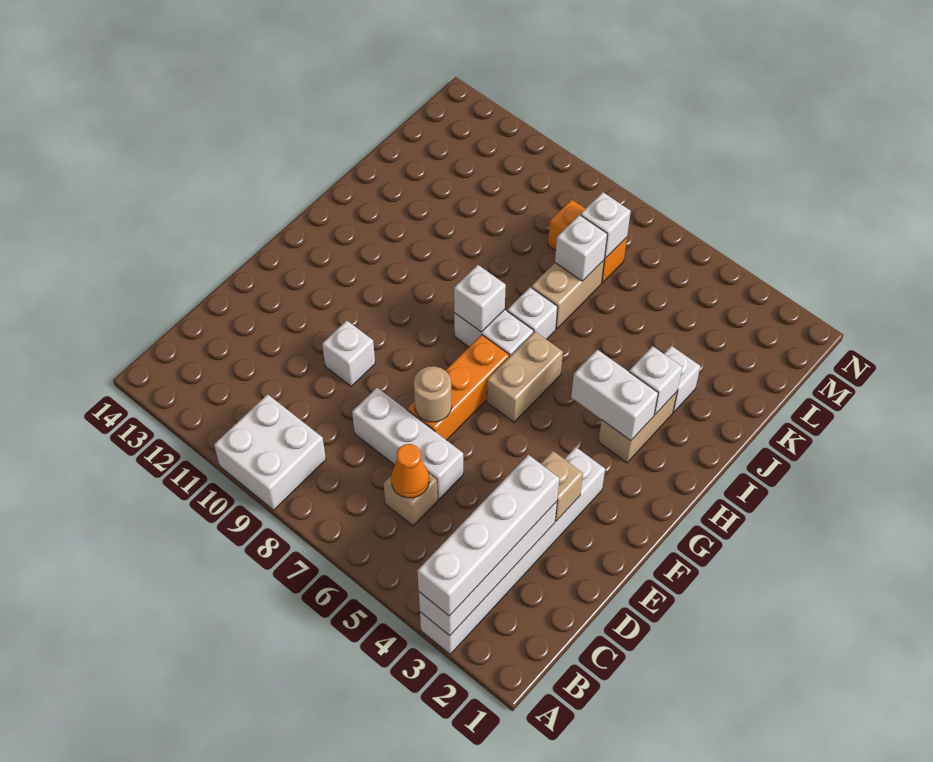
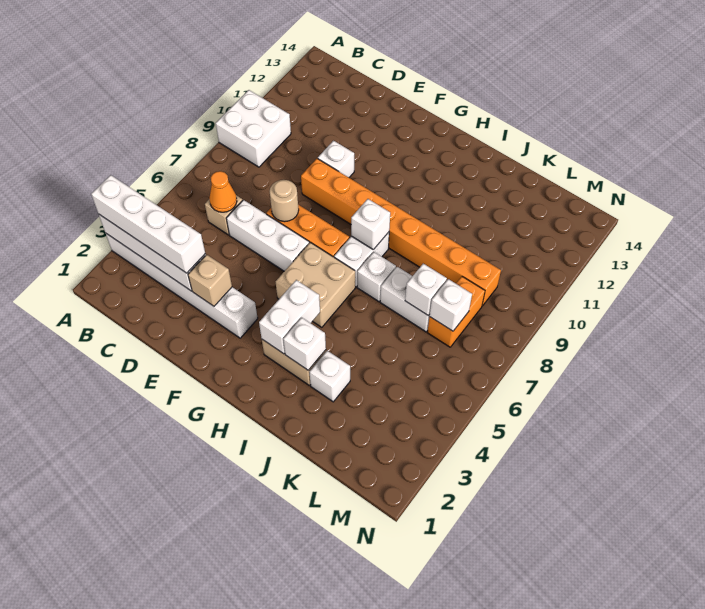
white brick D6:D8 level 1 -> white brick D6:F6 level 1
none -> orange brick E9:L9 level 1
tan brick G6:H6 level 1 -> tan brick G5:H6 level 1
tan brick J7:K7 level 1 -> white brick J7:K7 level 1

